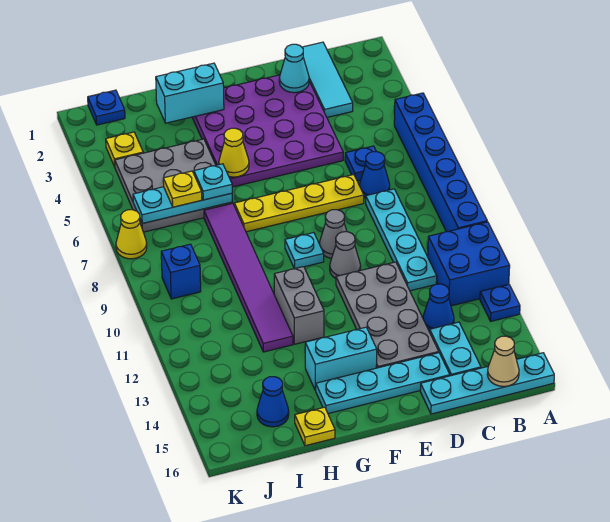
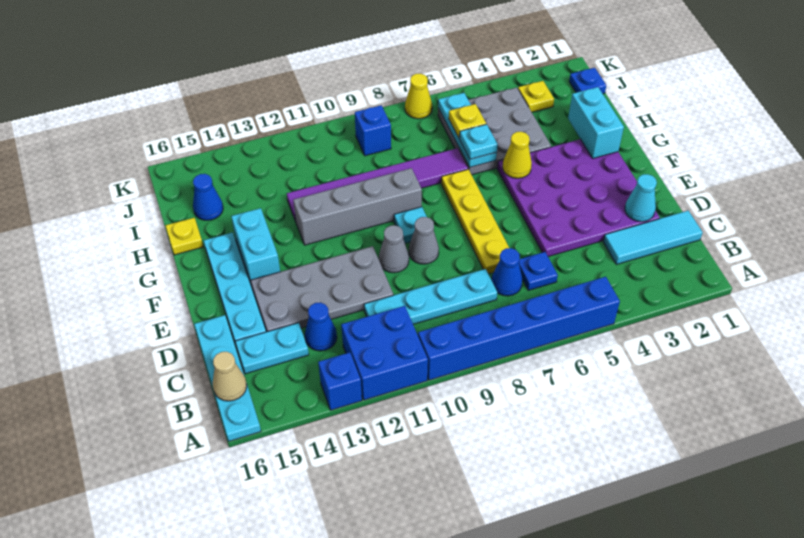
blue plate A13 level 1 -> blue brick A13 level 1
grey brick G11:G12 level 1 -> grey brick G9:G12 level 1

